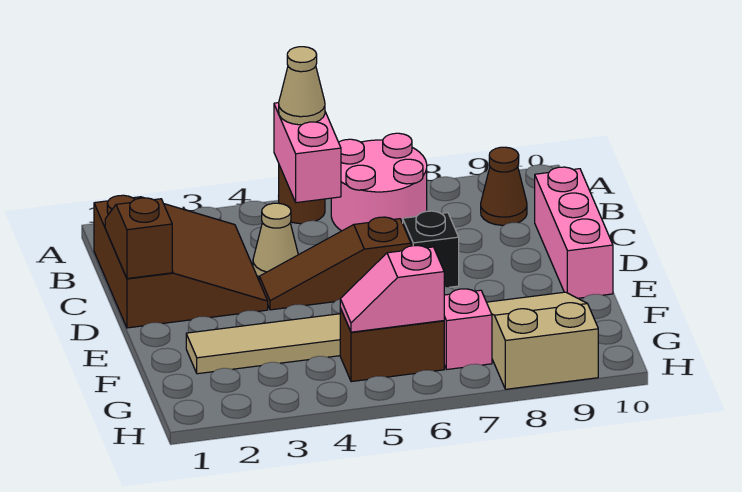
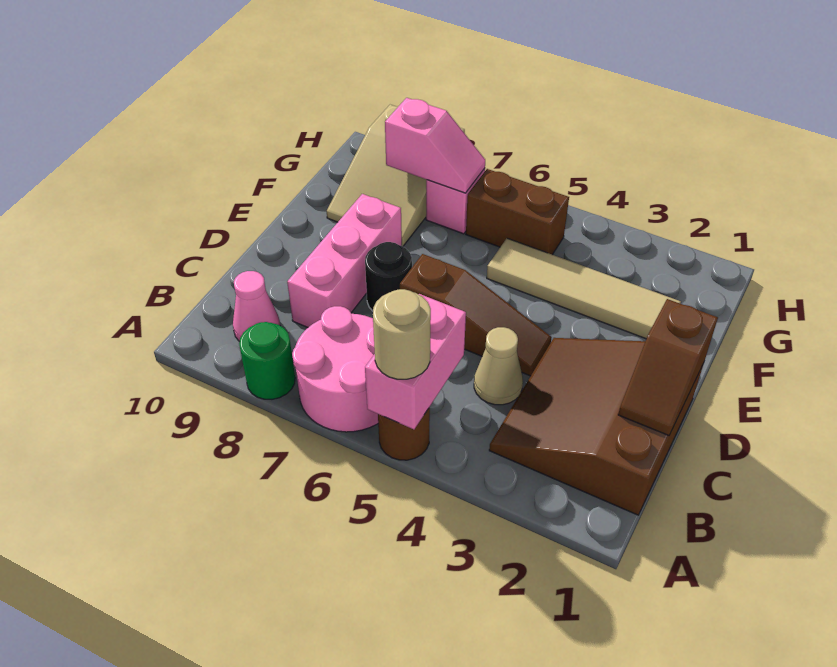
tan cone A5 level 3 -> tan round brick A5 level 3
none -> green round brick A8 level 1
brown cone B9 level 1 -> pink cone B9 level 1
pink brick C10:E10 level 1 -> pink brick C8:E8 level 1
black brick D7 level 1 -> black round brick D7 level 1
pink slope G5:G6 level 2 top 6 -> pink slope G7:G8 level 2 top 8

